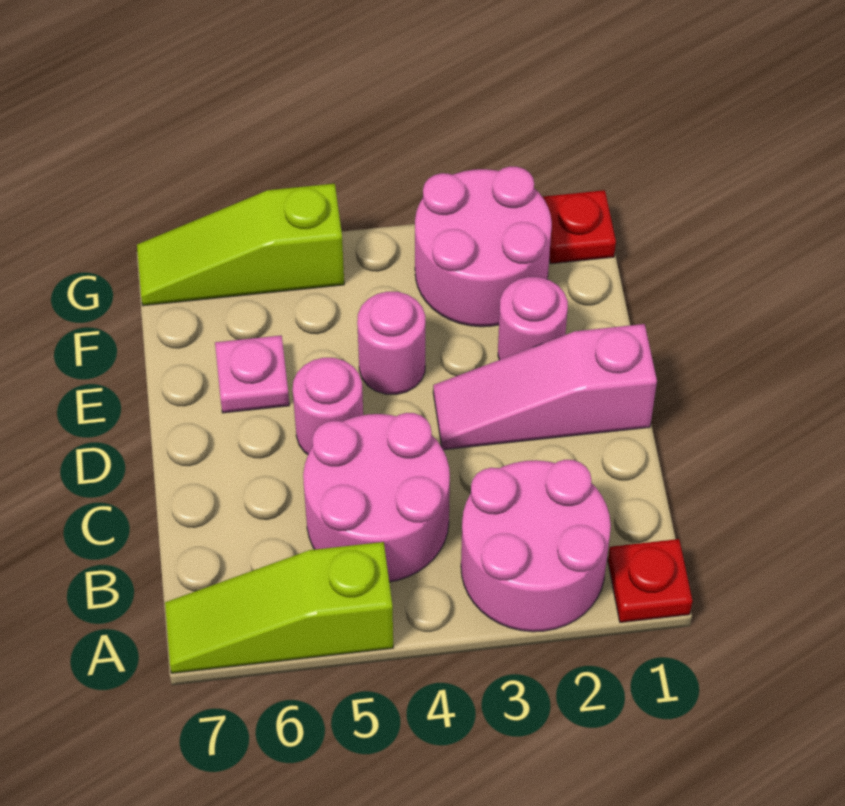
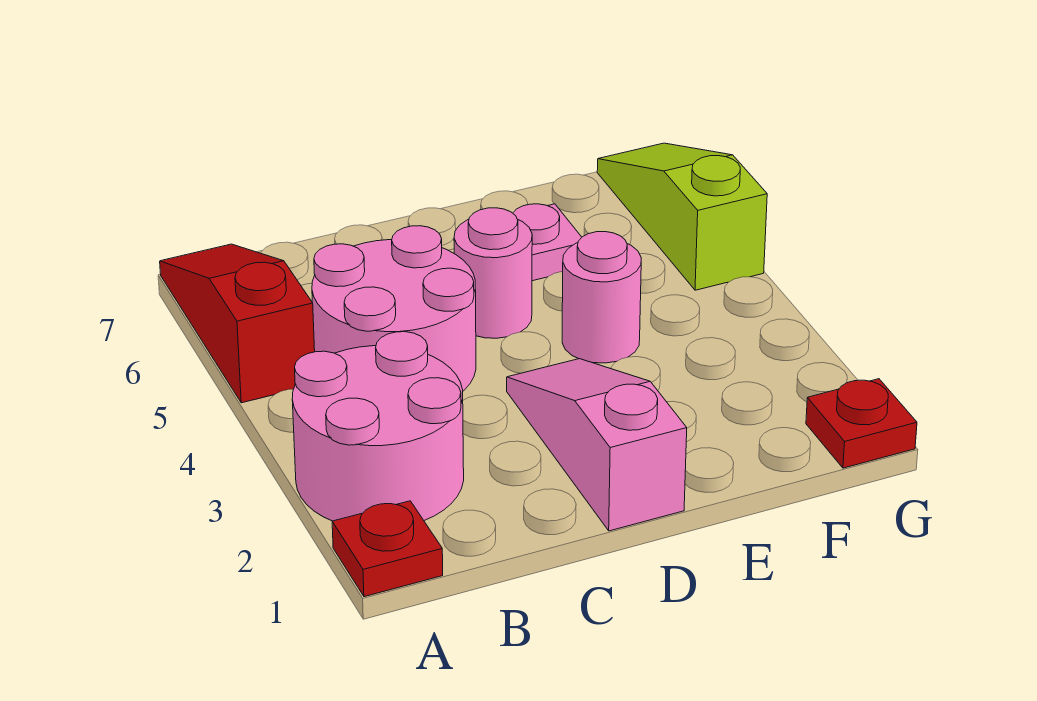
lime slope A5:A7 level 1 top 5 -> red slope A5:A7 level 1 top 5
pink round brick E2 level 1 -> none
pink round brick F2:G3 level 1 -> none

